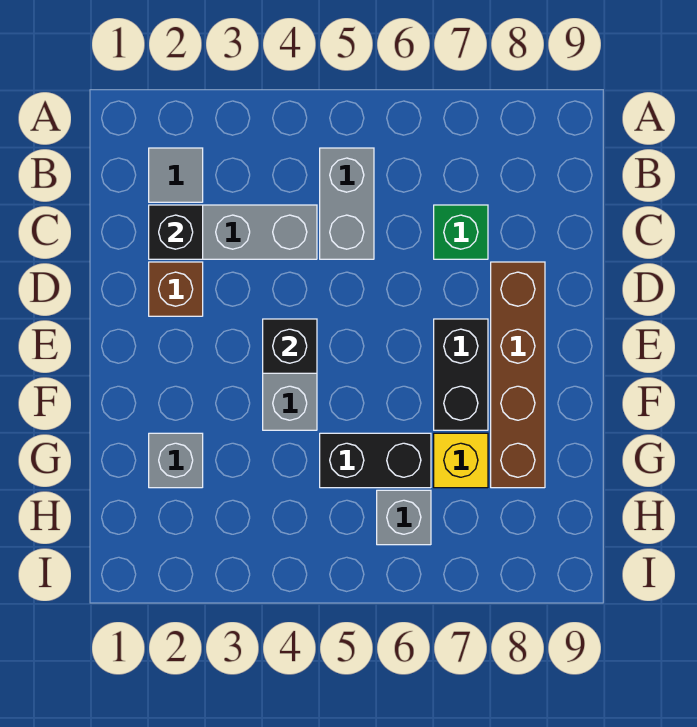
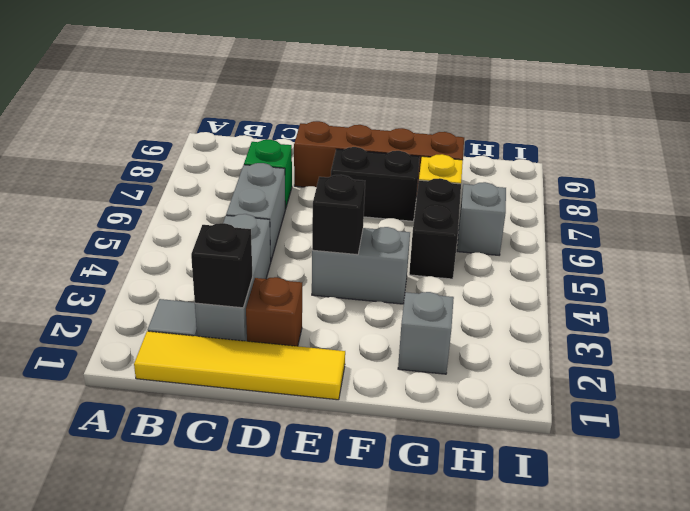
none -> yellow tile B1:E1 level 1
grey brick B5:C5 level 1 -> grey brick C5:C6 level 1

